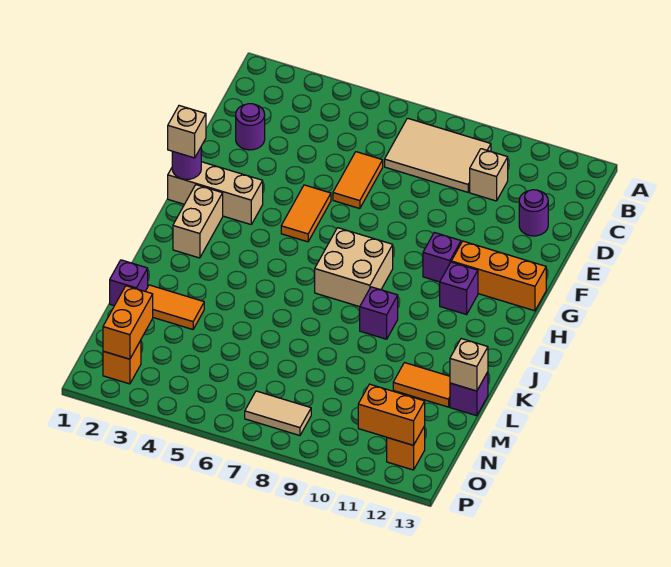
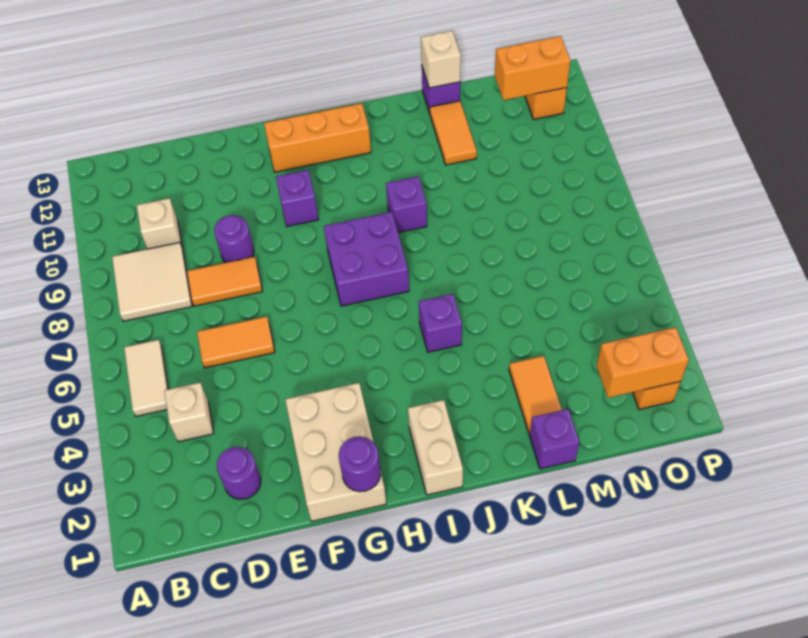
tan tile B7:C9 level 1 -> tan tile B8:C9 level 1
purple round brick D12 level 1 -> purple round brick E9 level 1
orange tile F5:G5 level 1 -> orange tile D8:E8 level 1
tan brick G1:G3 level 1 -> tan brick F1:G3 level 1
tan brick G1 level 3 -> tan brick C4 level 1
orange brick G11:G13 level 1 -> orange brick G12:I12 level 1
tan brick H2:I2 level 1 -> tan brick I1:I2 level 1
tan brick H7:I8 level 1 -> purple brick H7:I8 level 1
purple brick H11 level 1 -> purple brick J5 level 1
tan tile O7:O8 level 1 -> tan tile B5:B6 level 1
orange brick O11:O12 level 2 -> orange brick N12:O12 level 2

